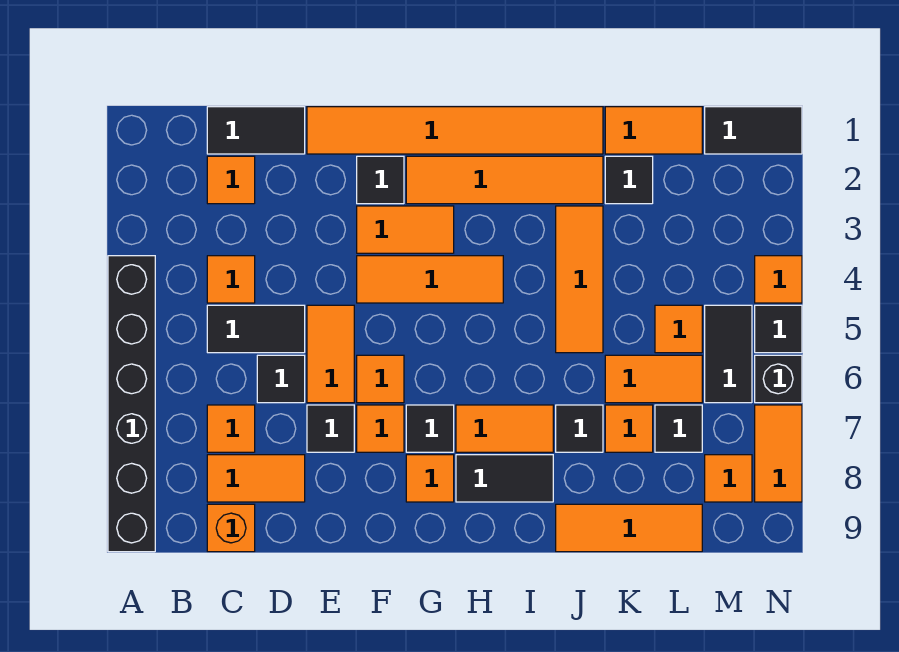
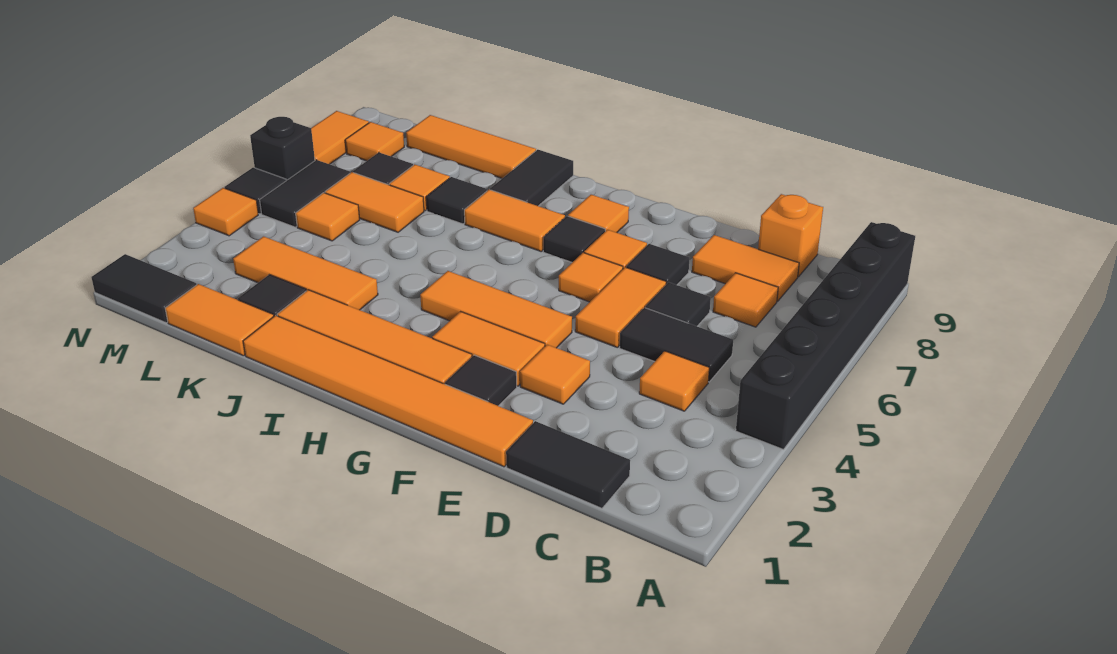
orange tile C2 level 1 -> orange tile E3 level 1
black tile H8:I8 level 1 -> black tile I8:I9 level 1
orange tile J3:J5 level 1 -> orange tile J3:L3 level 1

